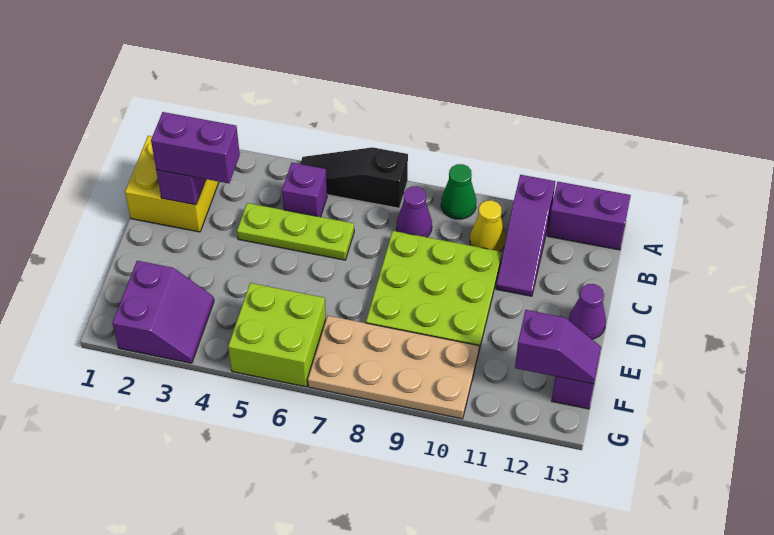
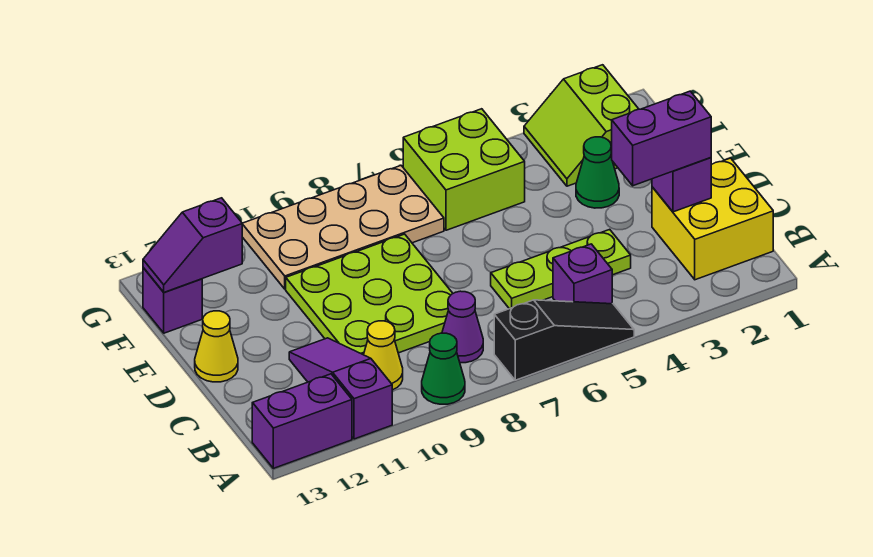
purple cone D13 level 1 -> yellow cone D13 level 1
none -> green cone E3 level 1
purple slope F2:G3 level 1 top 2 -> lime slope F2:G3 level 1 top 2

